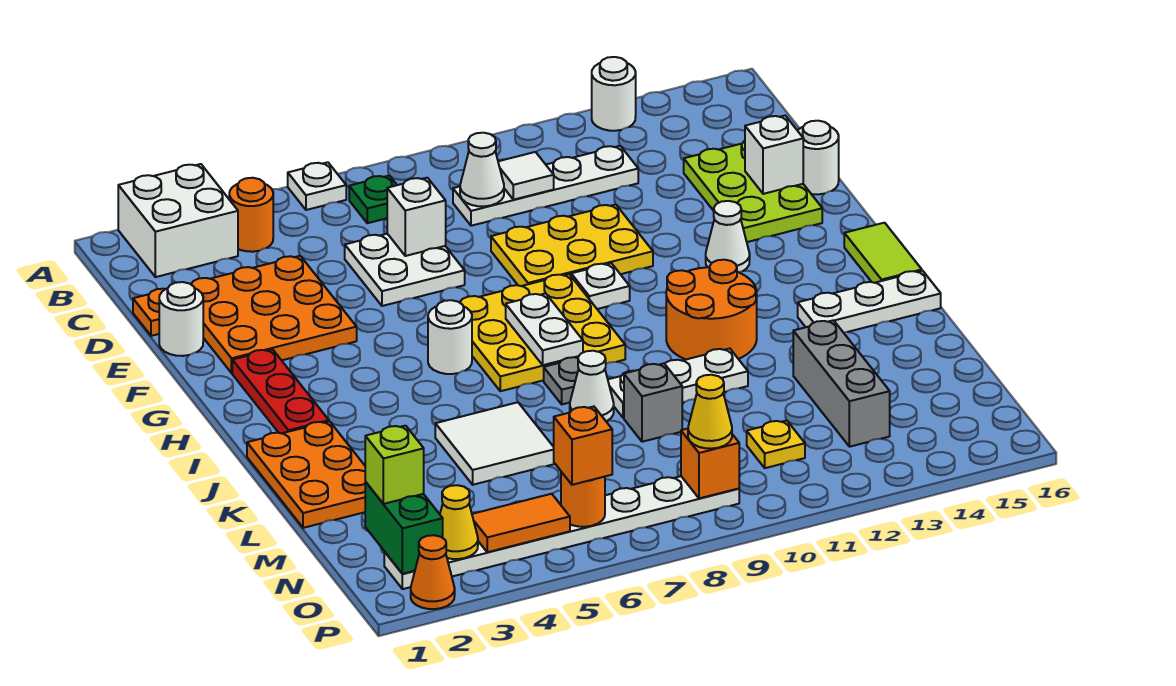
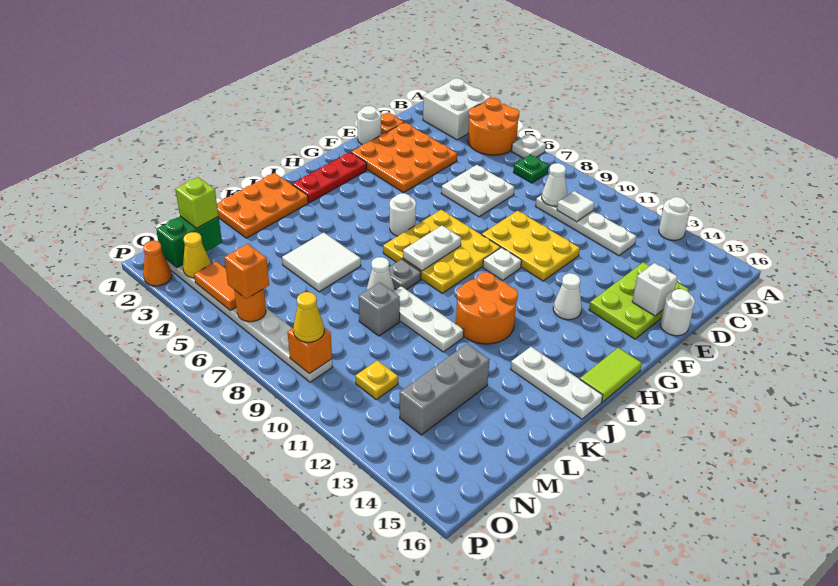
orange round brick B4 level 1 -> orange round brick A4:B5 level 1
white brick D7 level 2 -> none

